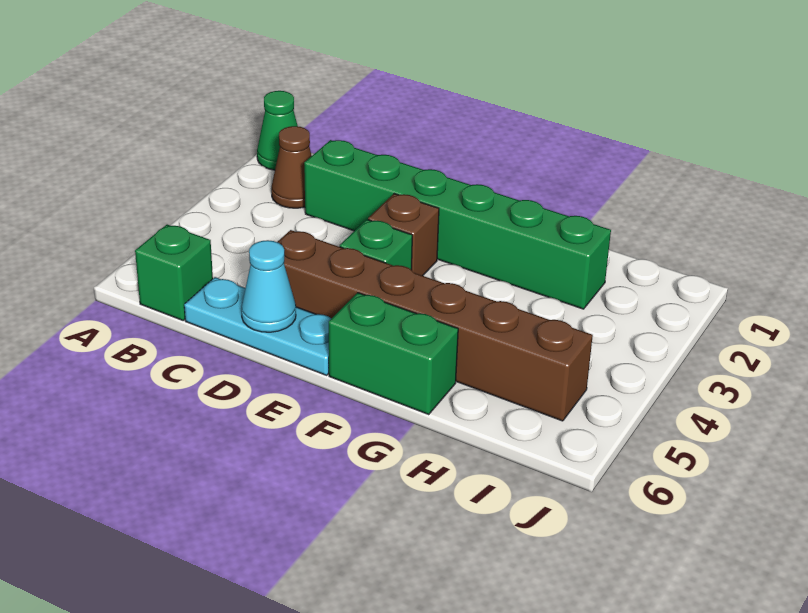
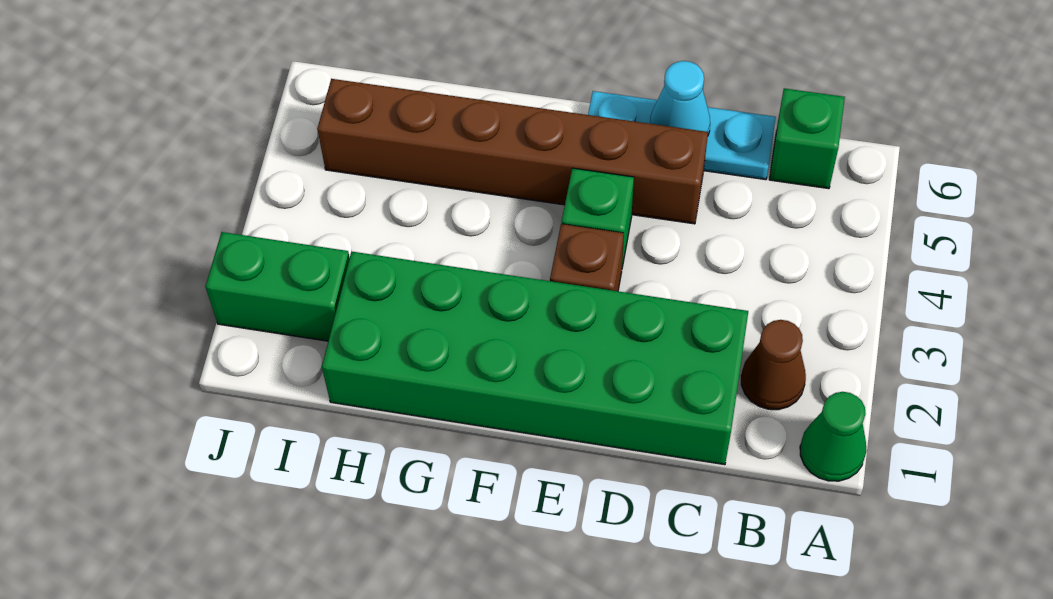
green brick C2:H2 level 1 -> green brick C1:H2 level 1
green brick F6:G6 level 1 -> green brick I2:J2 level 1

